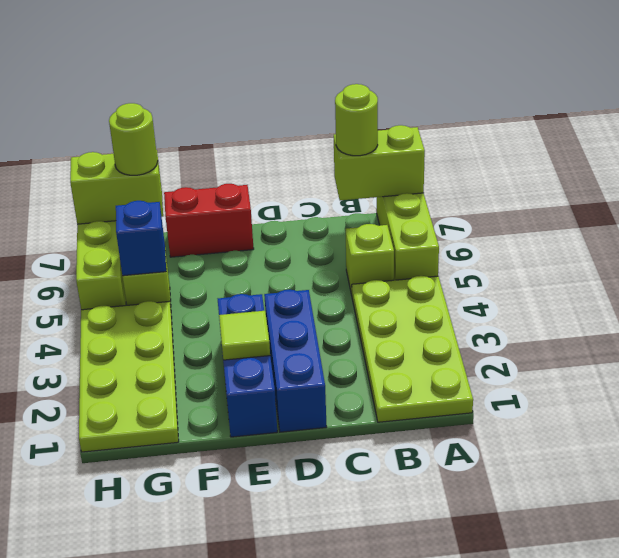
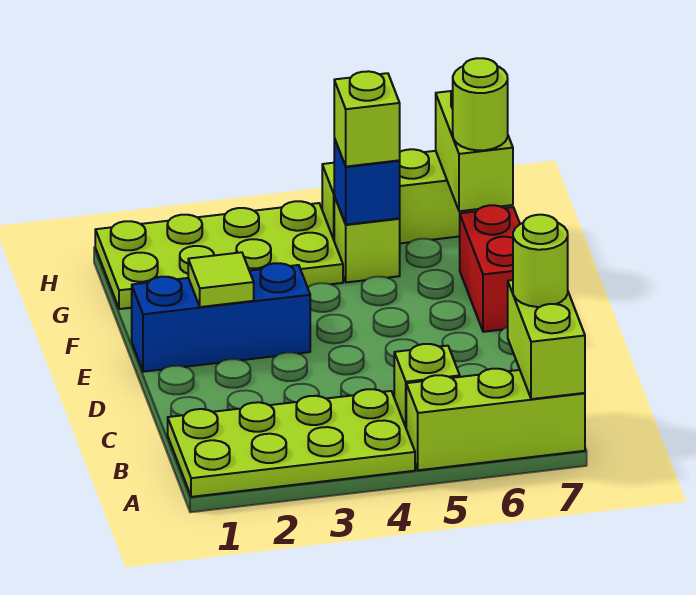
blue brick D1:D3 level 1 -> none
none -> lime brick G5 level 3

